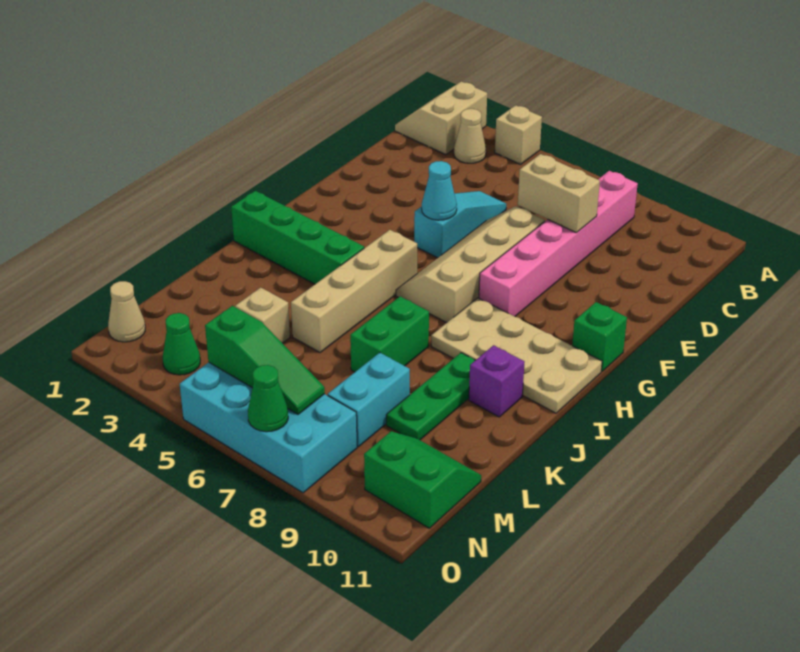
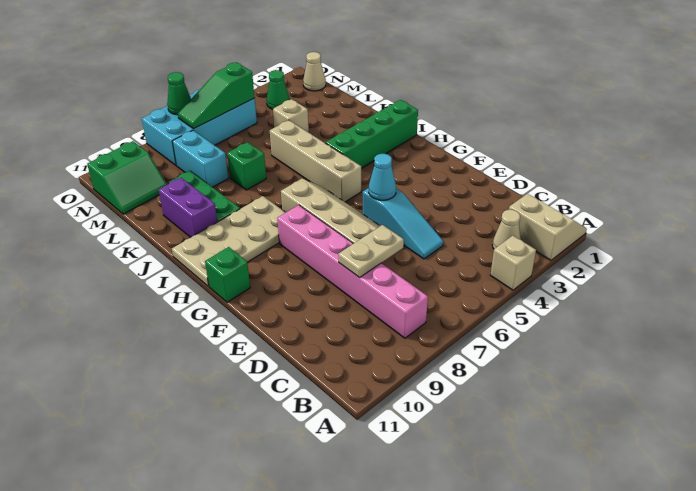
tan brick D7:D8 level 2 -> tan plate D7:D8 level 2
green brick J7:K7 level 1 -> green brick K7 level 1
purple brick J10 level 1 -> purple brick J10:K10 level 1

